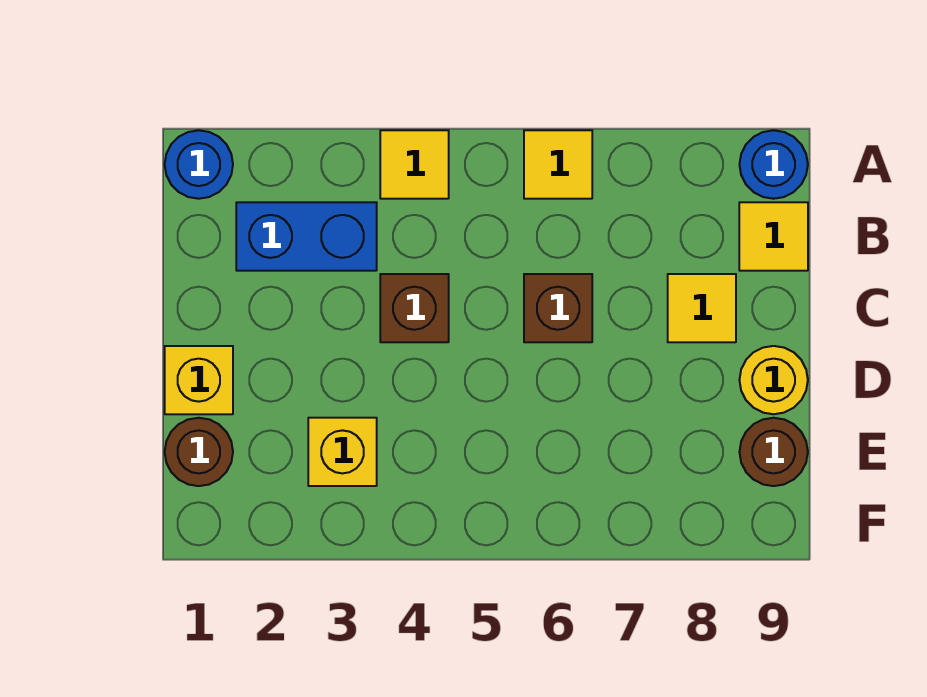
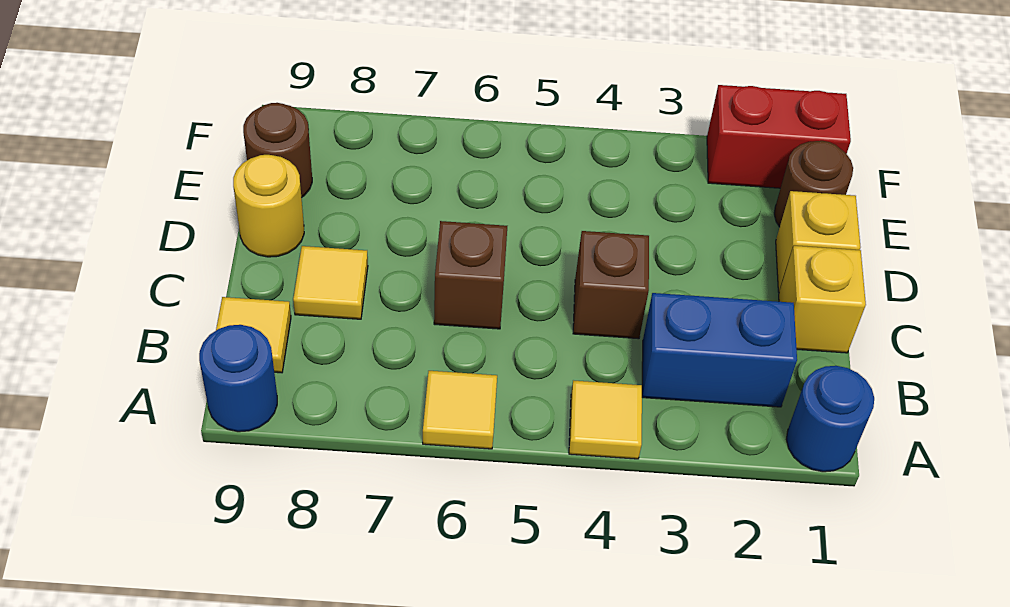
yellow brick E3 level 1 -> yellow brick C1 level 1
none -> red brick F1:F2 level 1

